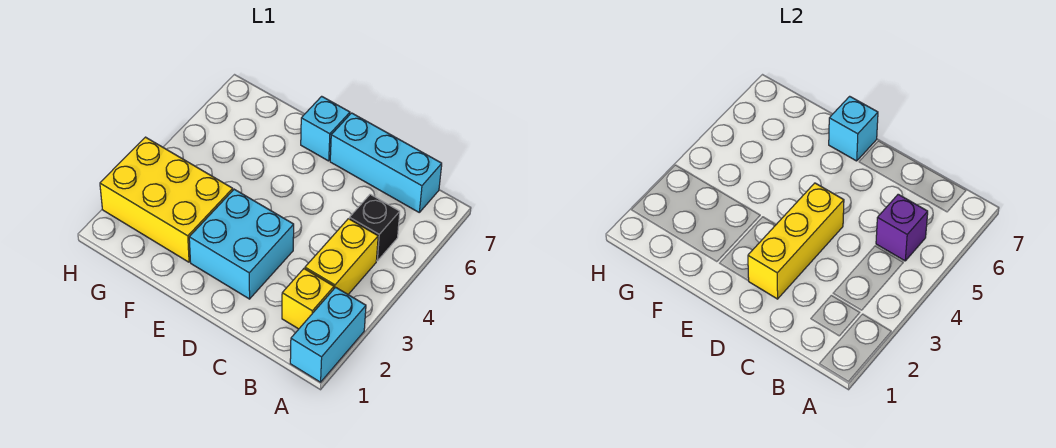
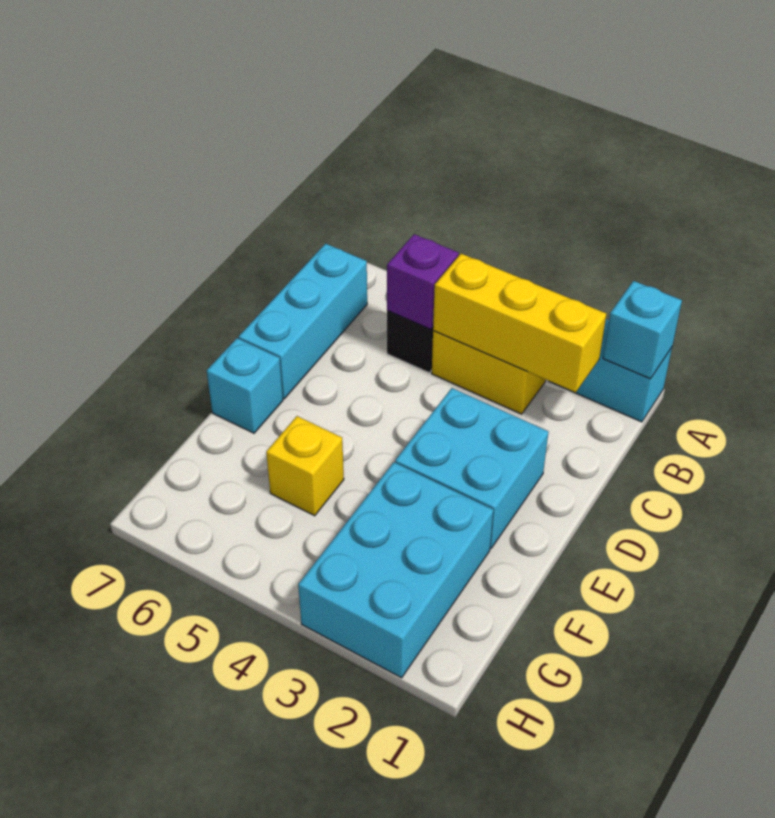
yellow brick B2 level 1 -> yellow brick F5 level 1
yellow brick D2:D4 level 2 -> yellow brick B2:B4 level 2
cyan brick E7 level 2 -> cyan brick A1 level 2
yellow brick F2:H3 level 1 -> cyan brick F2:H3 level 1

